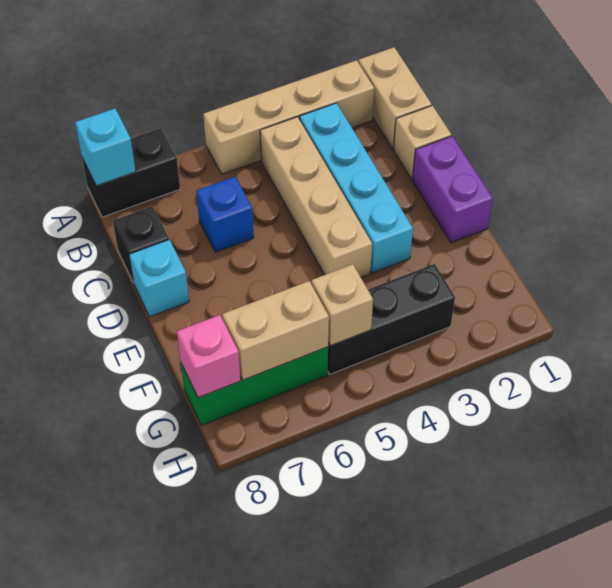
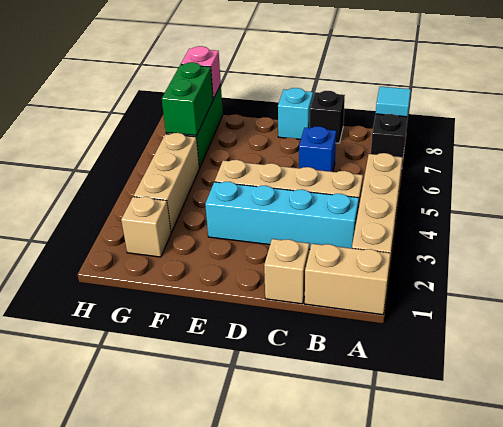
cyan brick A8 level 2 -> cyan tile A8 level 2
purple brick D1:E1 level 1 -> none
black brick G3:G5 level 1 -> tan brick G3:G5 level 1
tan brick G5 level 2 -> tan brick G2 level 1
tan brick G6:G7 level 2 -> green brick G6:G7 level 2

